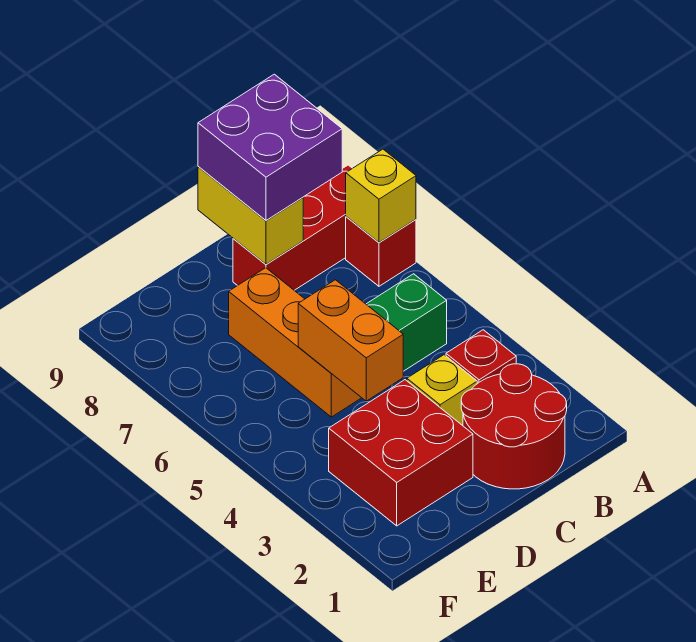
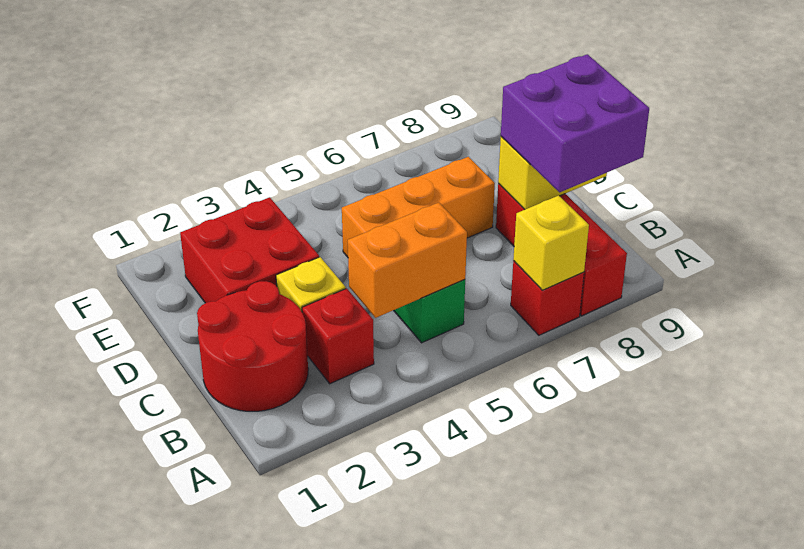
orange brick D4:D5 level 2 -> orange brick B4:B5 level 2

